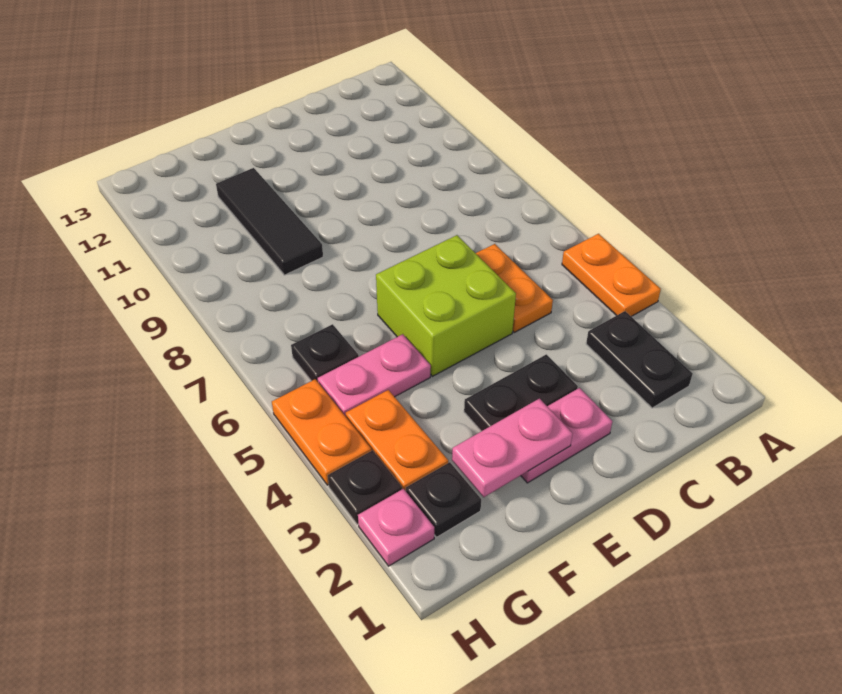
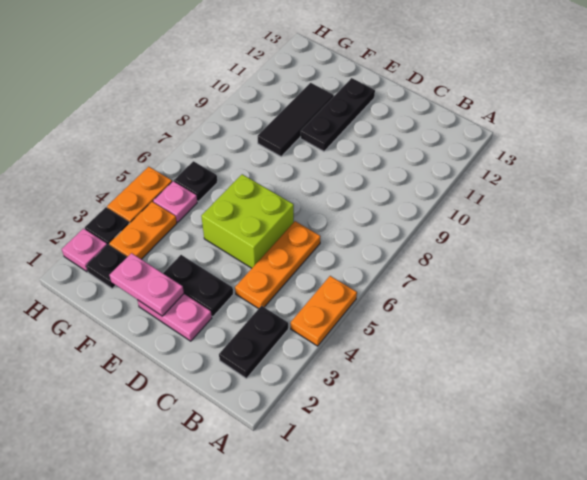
orange plate C5:C6 level 1 -> orange plate C4:C6 level 1
none -> black plate E10:E12 level 1
pink plate F5:G5 level 1 -> pink plate G5 level 1

